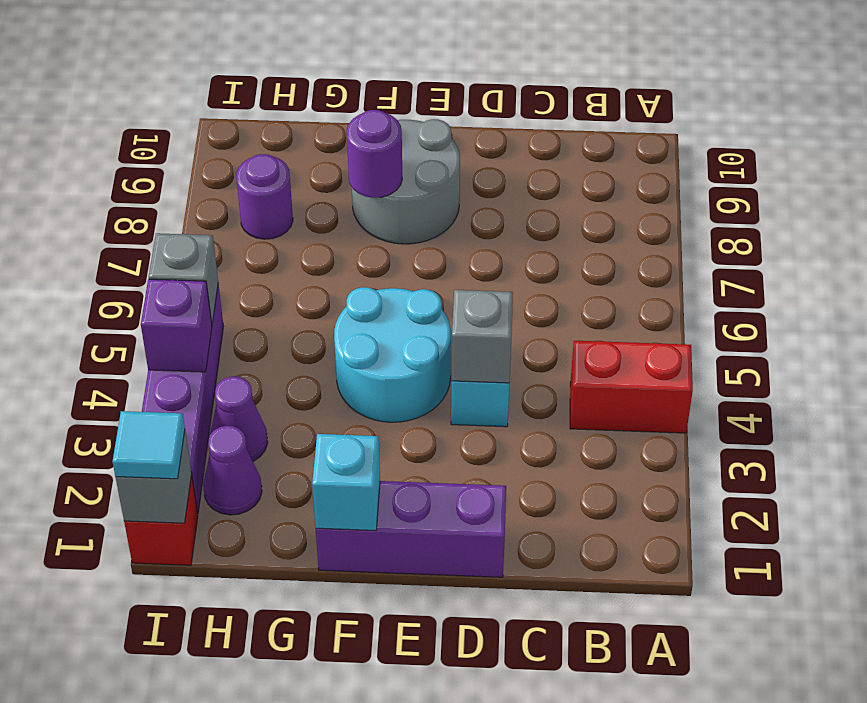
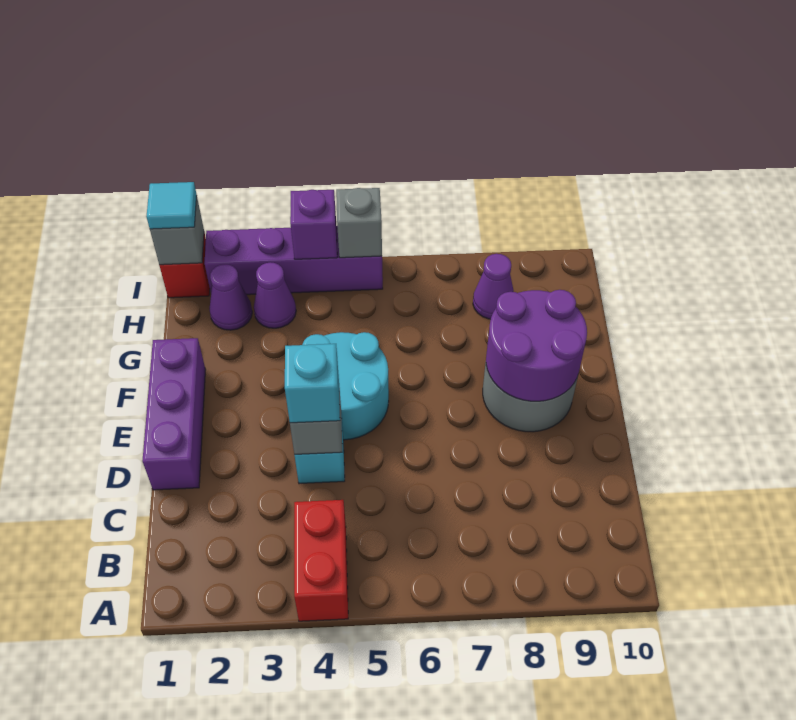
cyan brick F1 level 2 -> cyan brick D4 level 3
purple round brick F8 level 2 -> purple round brick E8:F9 level 2
purple round brick H8 level 1 -> purple cone H8 level 1

